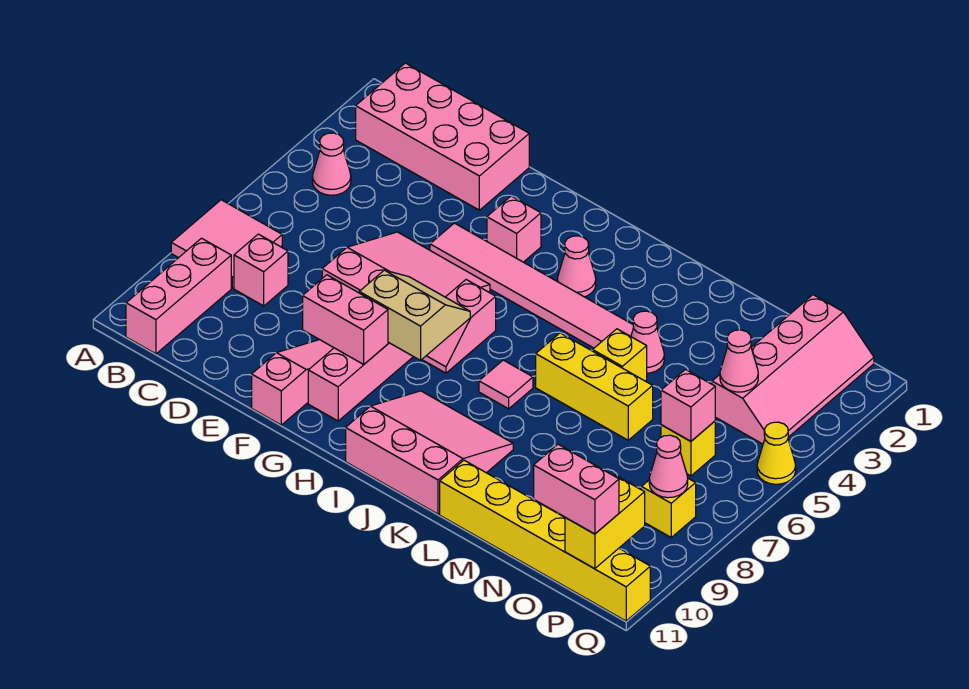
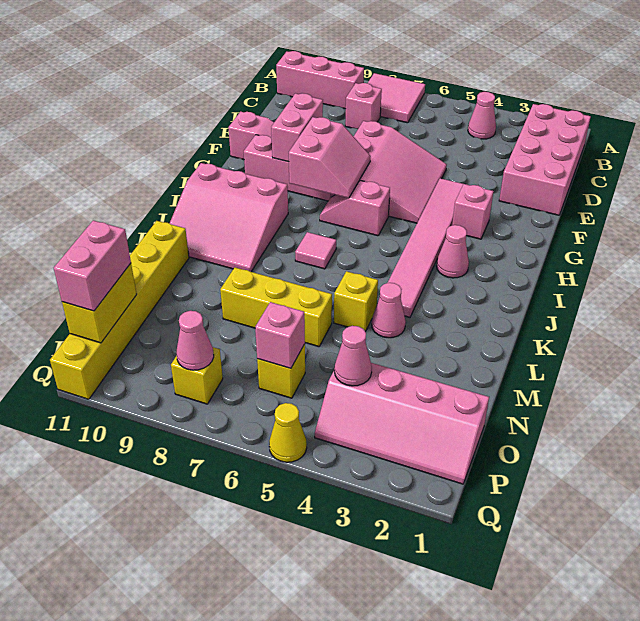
tan slope G7:H8 level 2 top 8 -> pink slope G7:H8 level 2 top 8
pink slope I9:K11 level 1 top 11 -> pink slope I9:K11 level 1 top I
yellow brick K6:M6 level 1 -> yellow brick M6:M8 level 1
yellow brick P10:P11 level 2 -> yellow brick O11:P11 level 2

